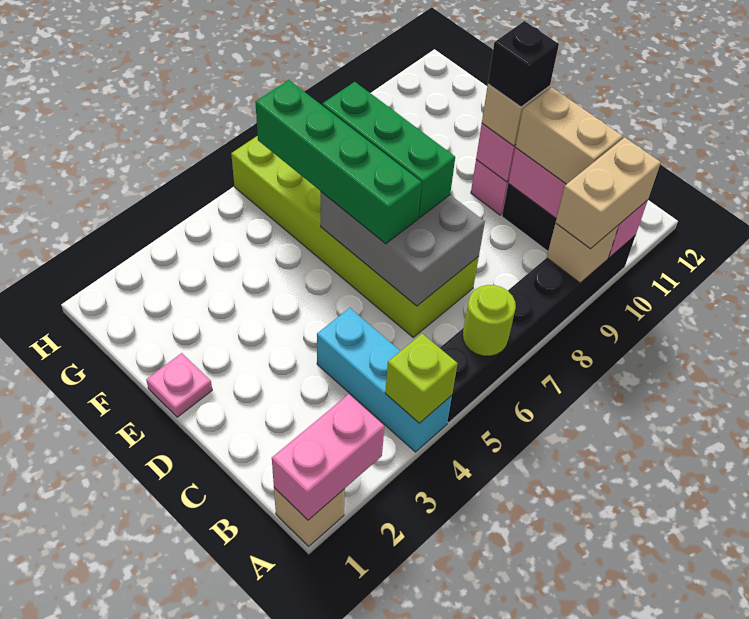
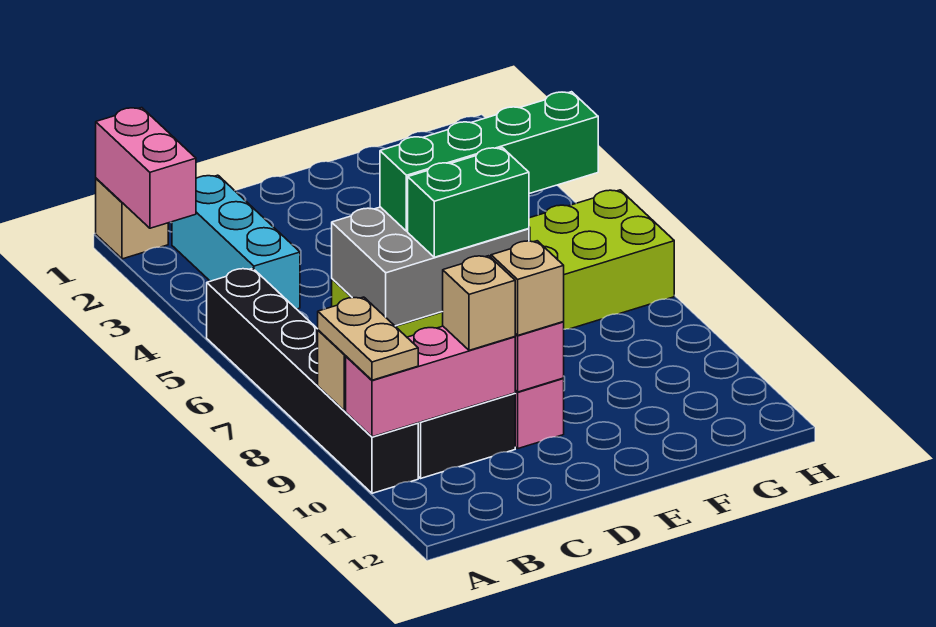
cyan brick A4:C4 level 1 -> cyan brick B2:B4 level 1
lime brick A4 level 2 -> none
lime round brick A6 level 2 -> none
tan brick A9:A10 level 3 -> tan plate A9:A10 level 3
tan brick B10:C10 level 3 -> tan brick C10 level 3
green brick D7:F7 level 3 -> green brick D7:E7 level 3
black brick D10 level 4 -> none
pink plate E1 level 1 -> none

